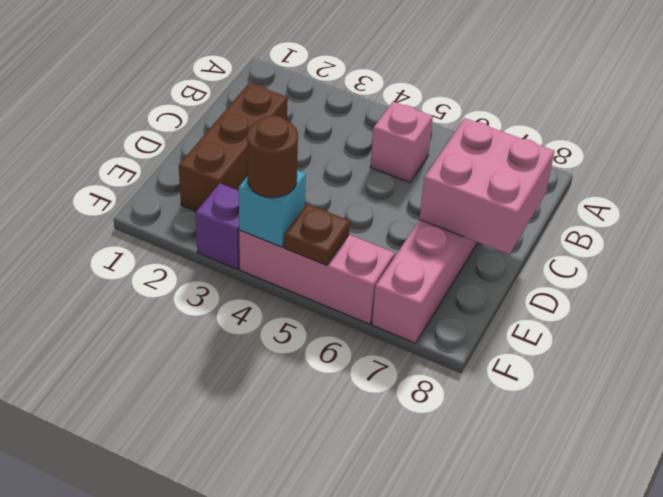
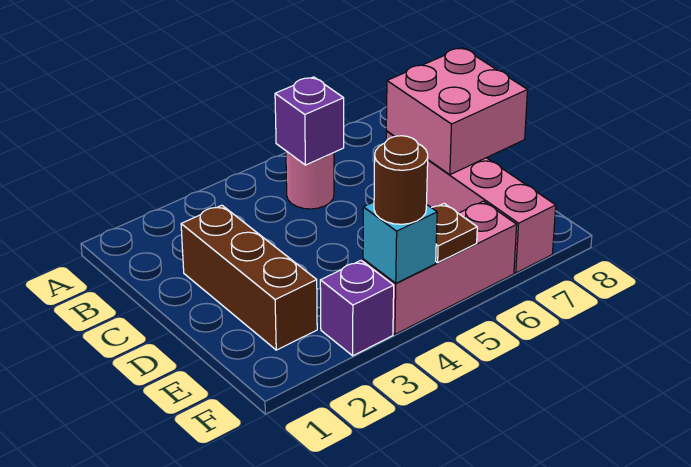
pink brick B5 level 1 -> pink round brick B5 level 1
none -> purple brick B5 level 2

